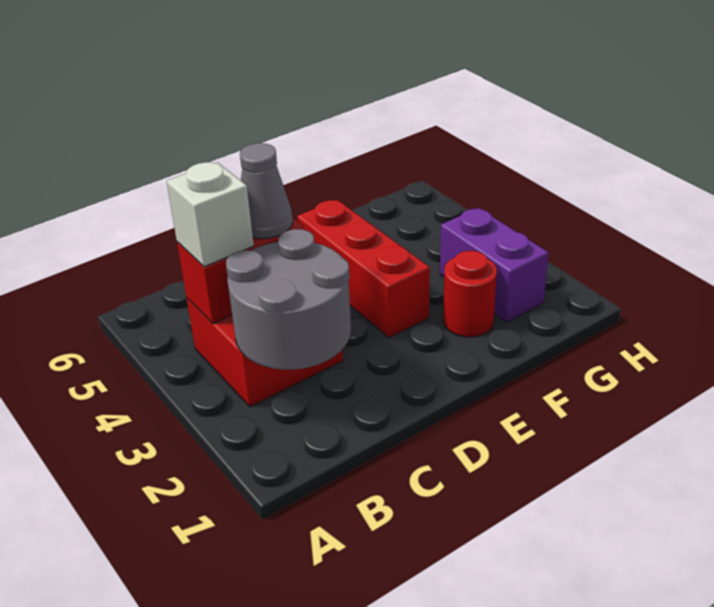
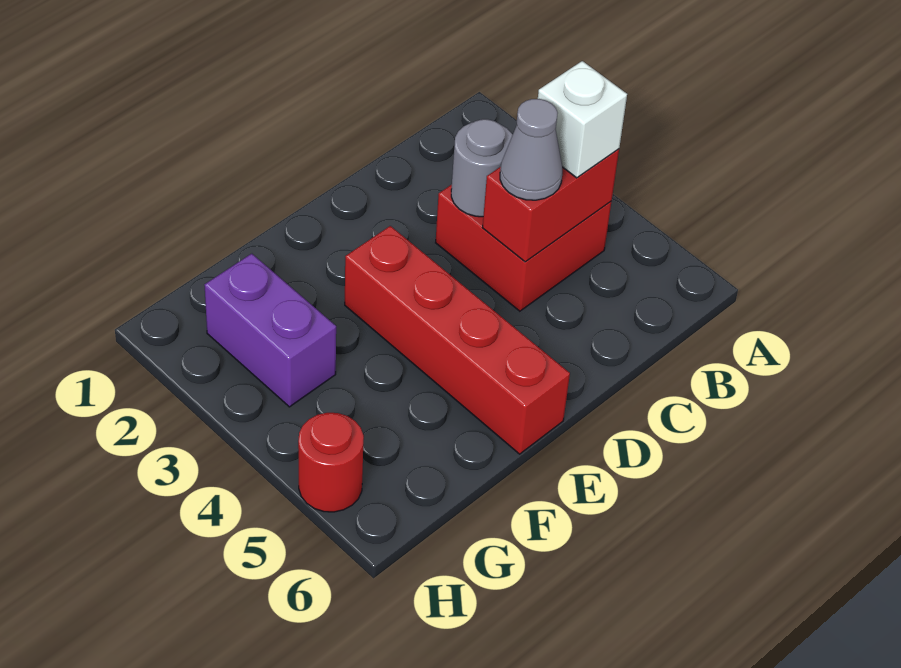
grey round brick B2:C3 level 2 -> grey round brick C3 level 2
red brick E3:E5 level 1 -> red brick E3:E6 level 1
red round brick F2 level 1 -> red round brick H5 level 1

